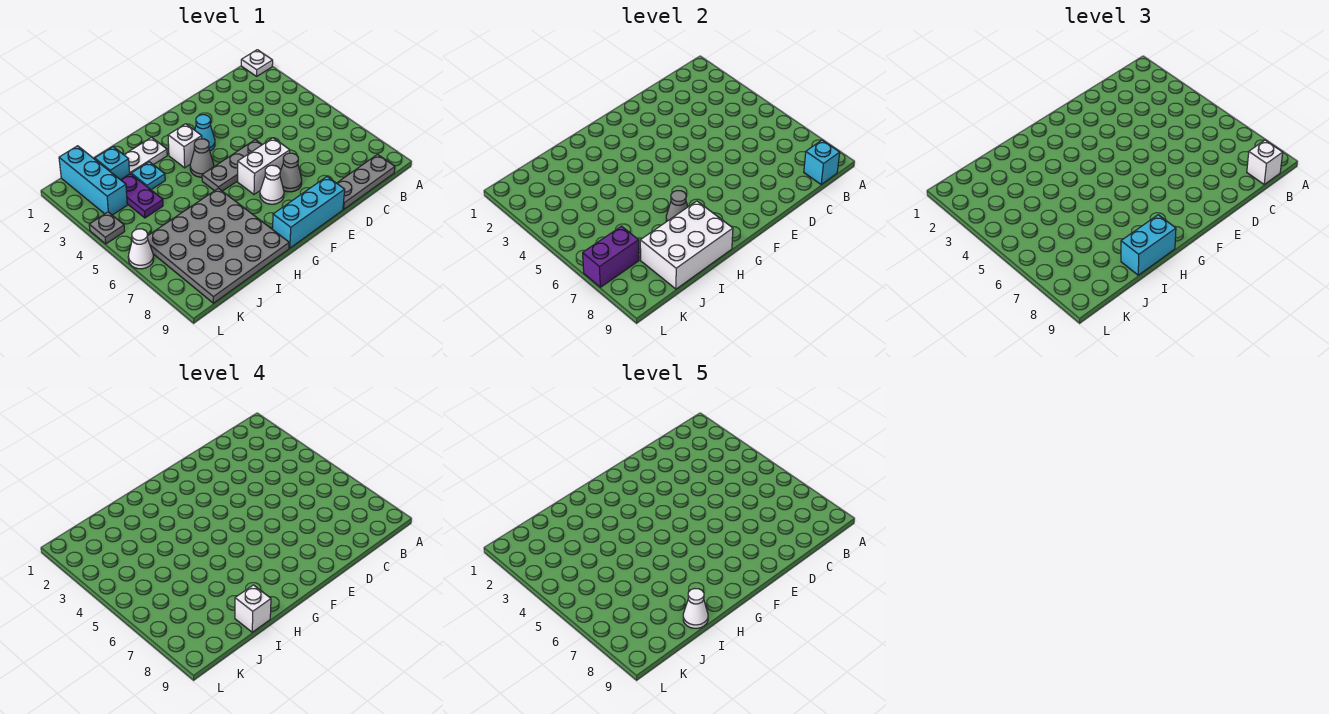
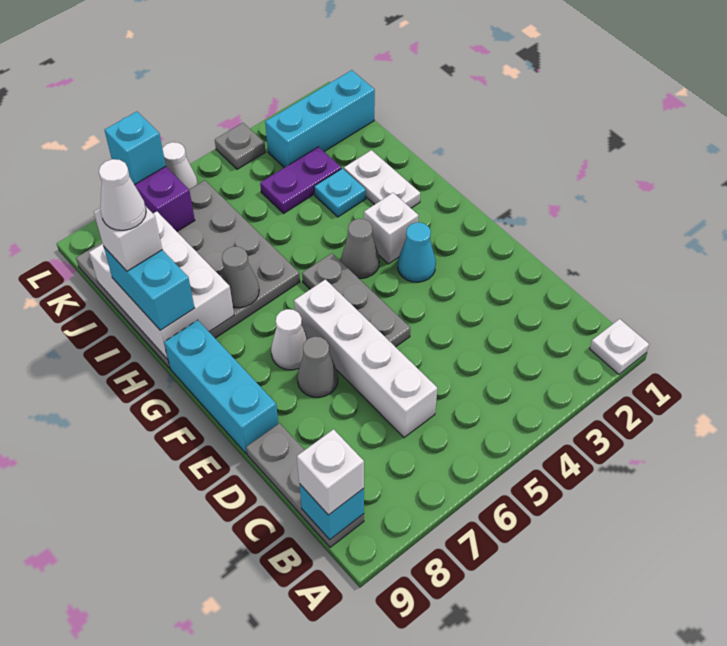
white brick E6:F6 level 1 -> white brick C6:F6 level 1
cyan brick J2 level 1 -> cyan brick L7 level 3

